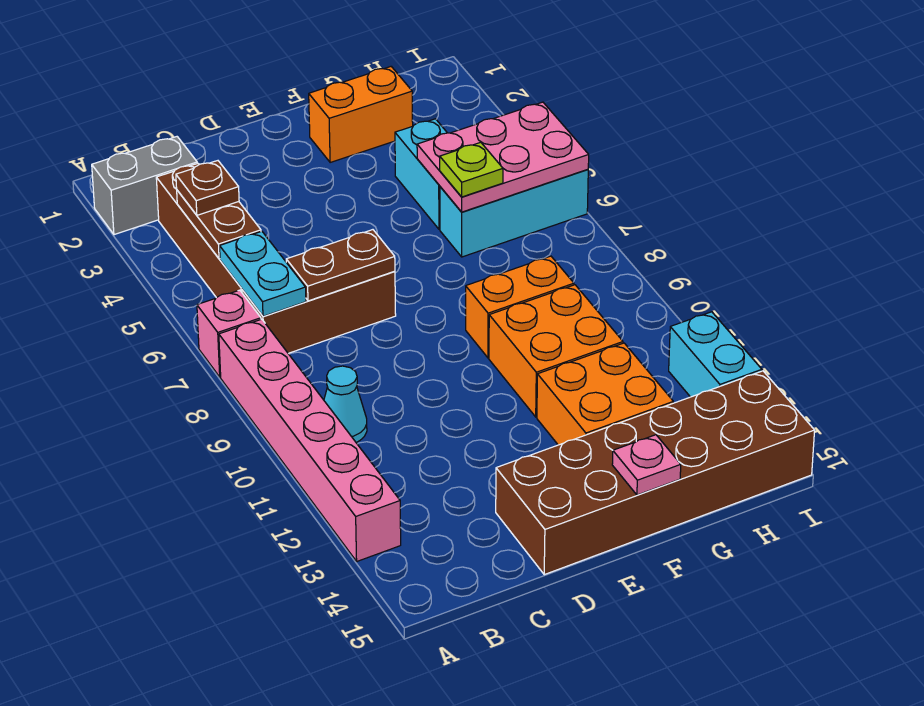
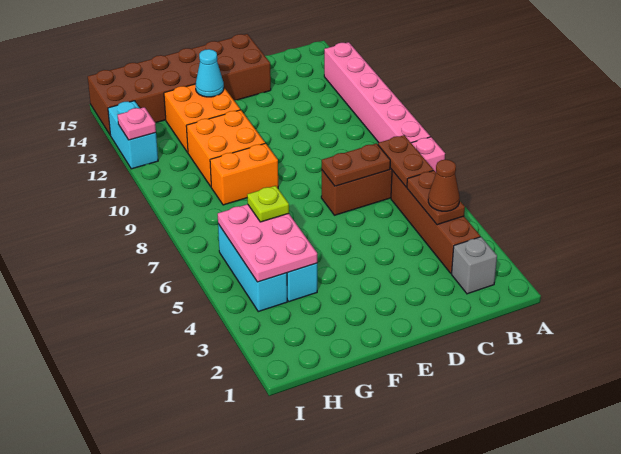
grey brick A2:B2 level 1 -> grey brick B2 level 1
brown plate B4 level 3 -> brown cone B4 level 3
cyan plate B6:B7 level 2 -> brown plate B6:B7 level 2
cyan cone B10 level 1 -> cyan cone F13 level 2
orange brick F2:G2 level 1 -> none
pink plate F15 level 2 -> pink plate I12 level 2
pink plate G5:I6 level 2 -> pink plate G4:H6 level 2
cyan brick G6:I6 level 1 -> cyan brick H4:H6 level 1

